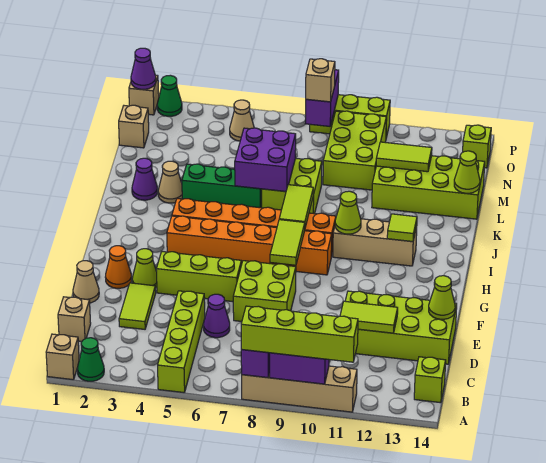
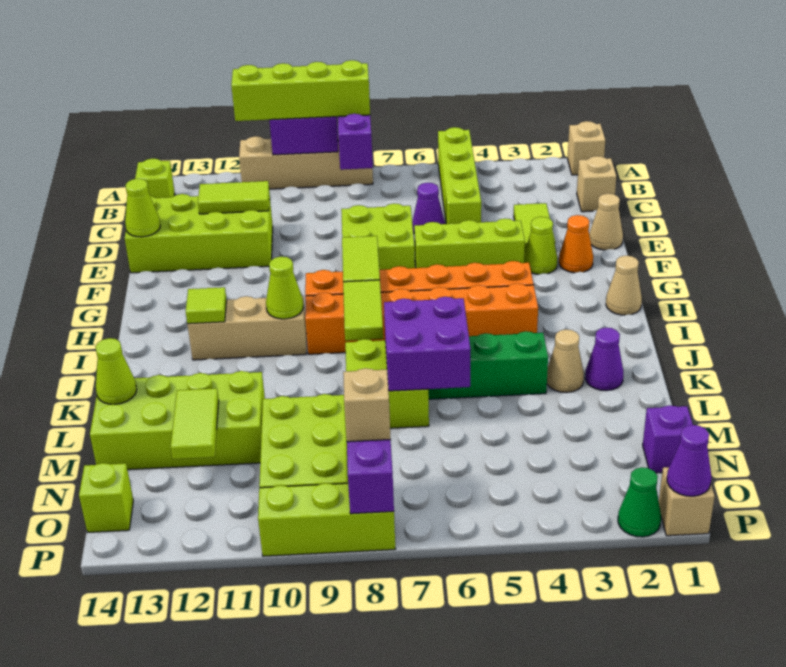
green cone A2 level 1 -> none
lime tile M11:M12 level 2 -> lime tile M12:N12 level 2
tan brick N1 level 1 -> purple brick N1 level 1
tan cone O5 level 1 -> tan cone H1 level 1

